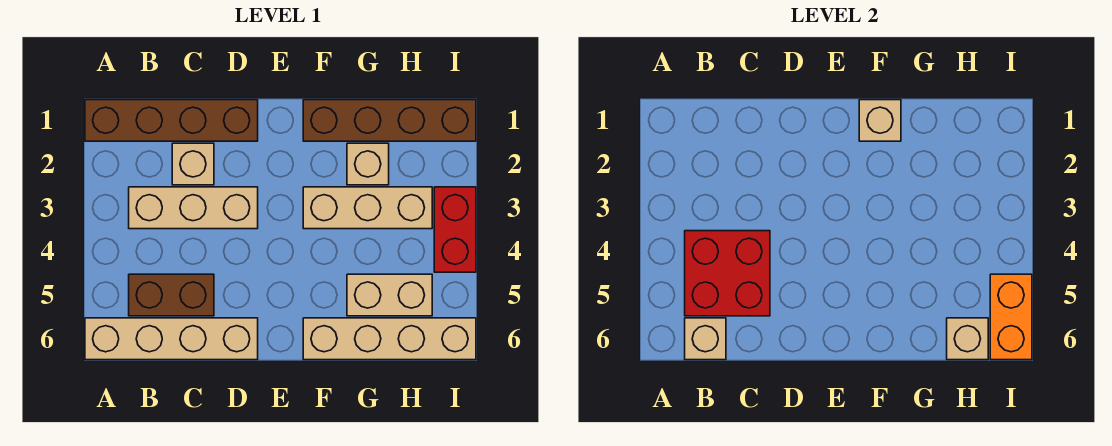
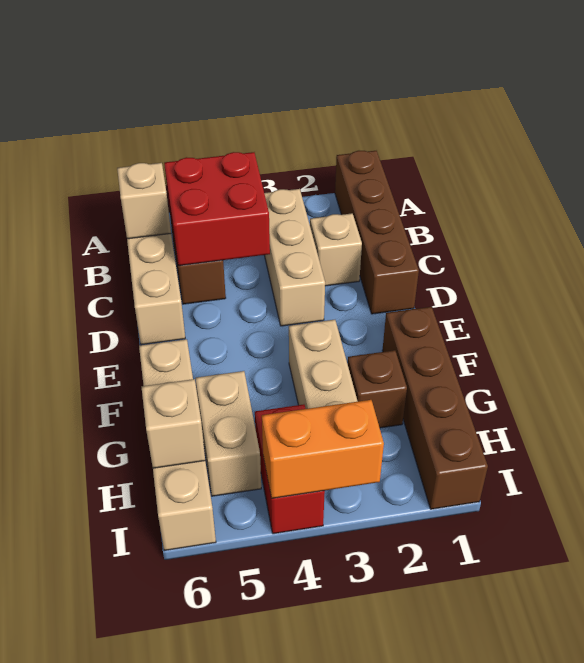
tan brick F1 level 2 -> none
tan brick G2 level 1 -> brown brick G2 level 1
red brick I3:I4 level 1 -> red brick H4:I4 level 1
orange brick I5:I6 level 2 -> orange brick I3:I4 level 2

